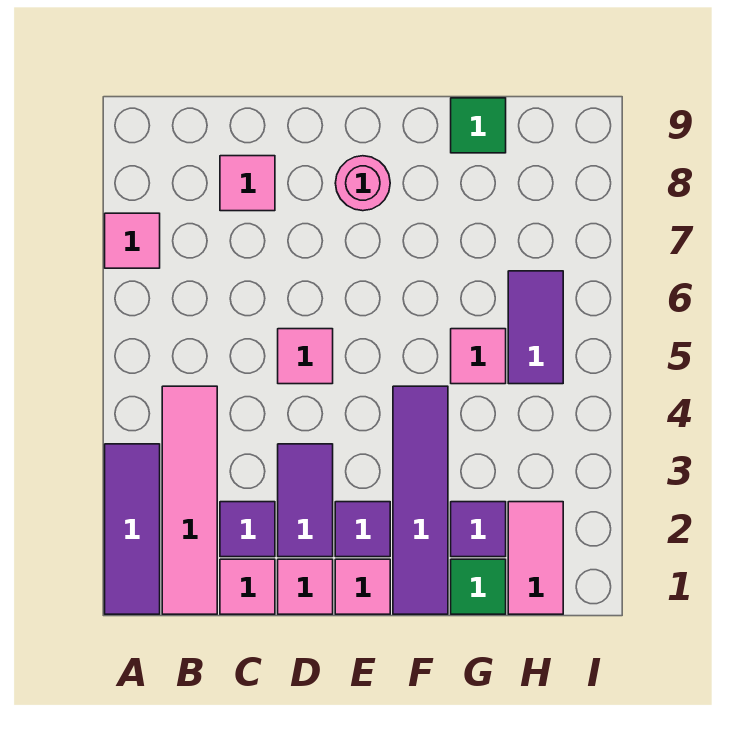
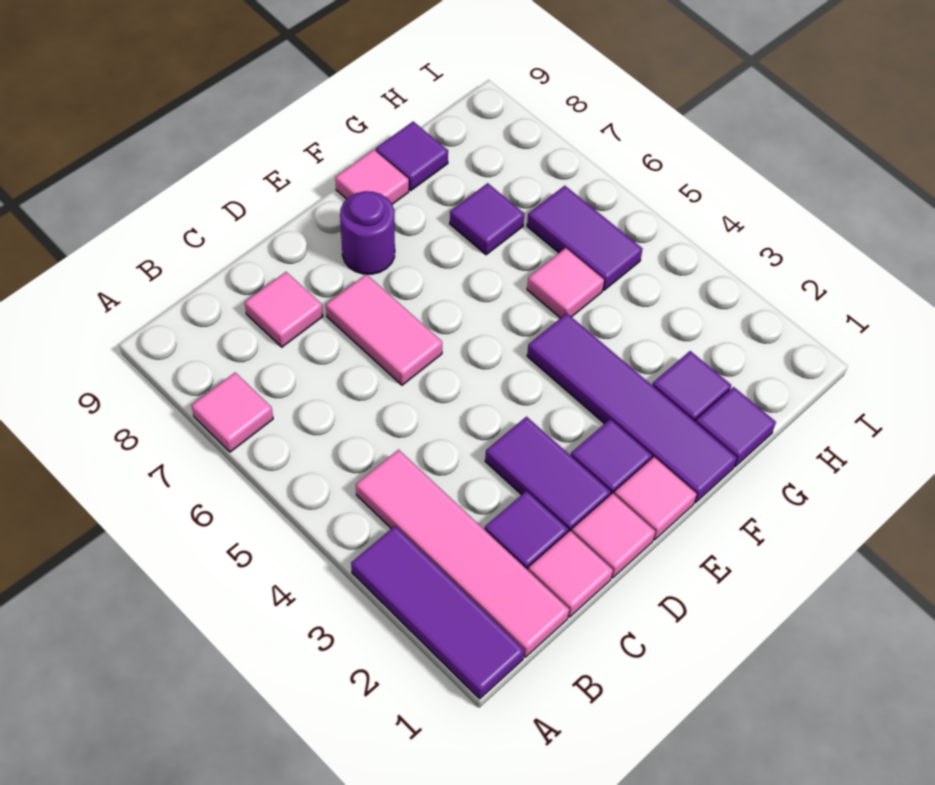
pink tile D5 level 1 -> pink tile F9 level 1
pink round brick E8 level 1 -> purple round brick E8 level 1
green tile G1 level 1 -> purple tile G1 level 1
none -> purple tile G7 level 1
green tile G9 level 1 -> purple tile G9 level 1
pink tile H1:H2 level 1 -> pink tile D6:D7 level 1

